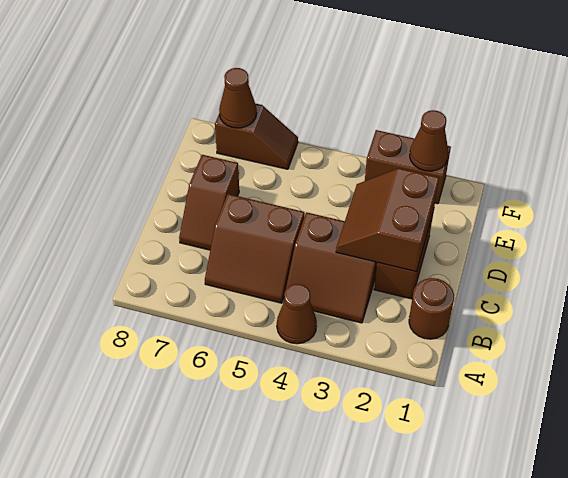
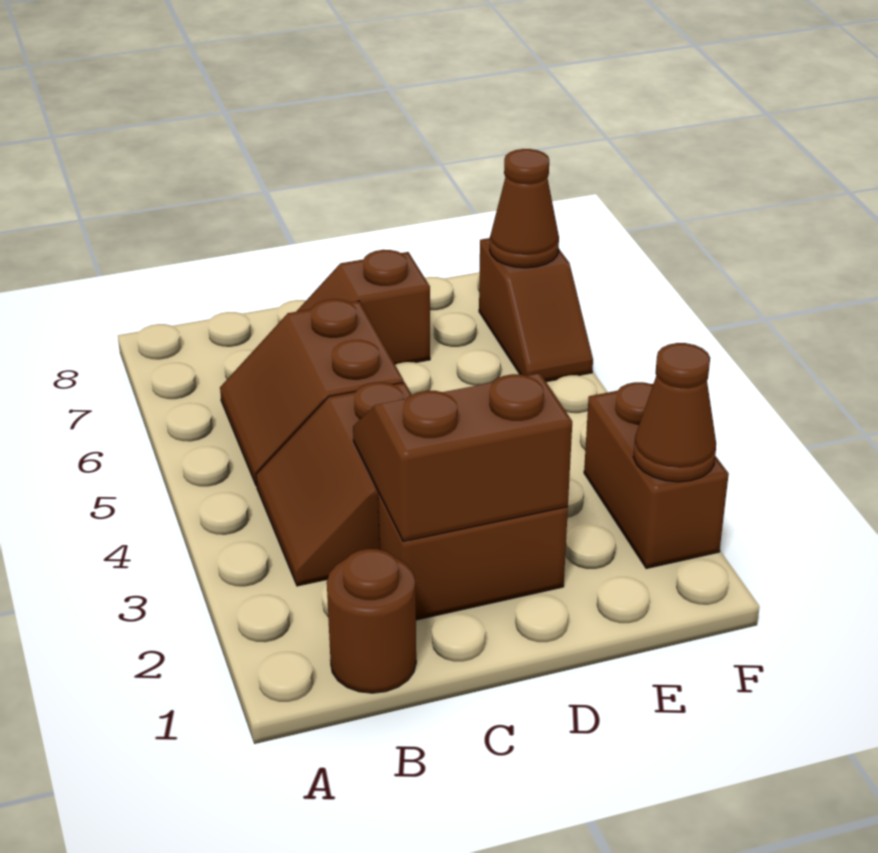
brown cone A4 level 1 -> none

